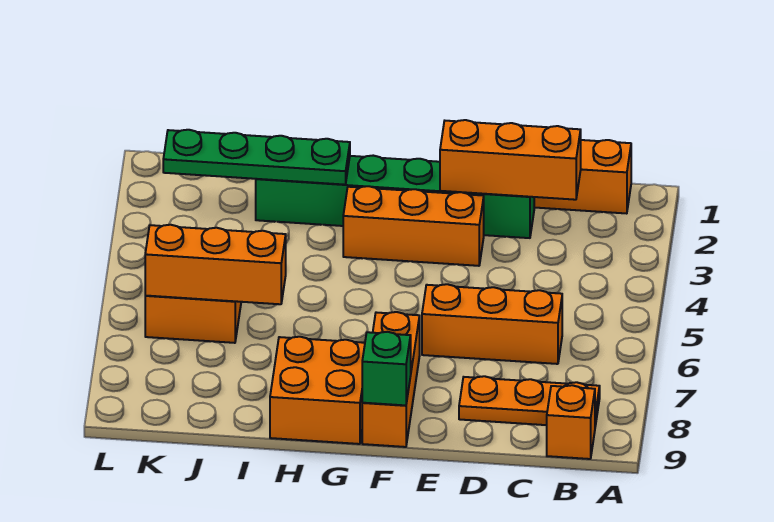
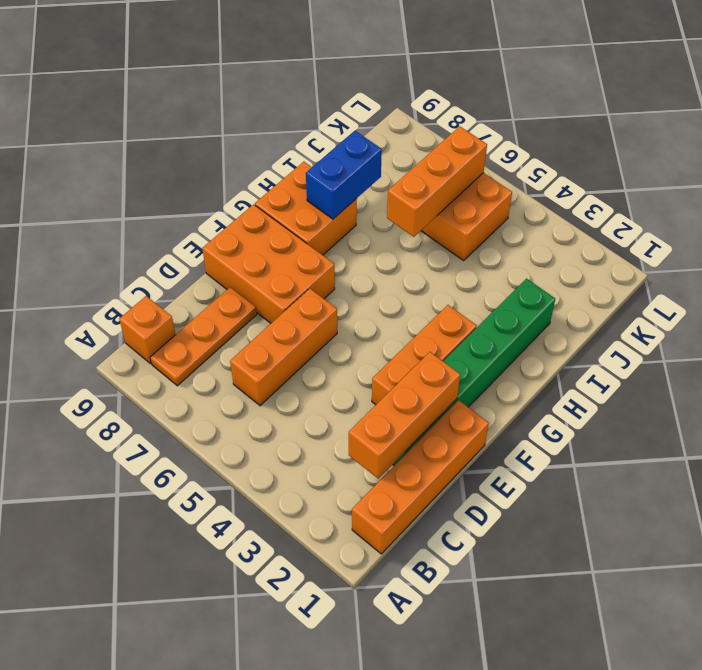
orange brick F7:F9 level 1 -> orange brick E7:F9 level 1
green brick F9 level 2 -> none
green plate H2:K2 level 2 -> none
none -> blue brick H8:I8 level 2

